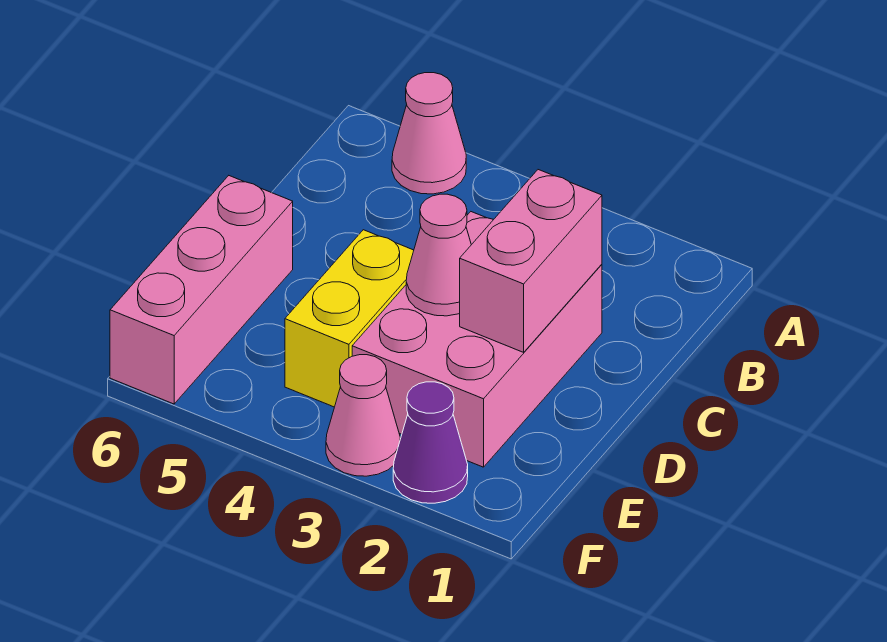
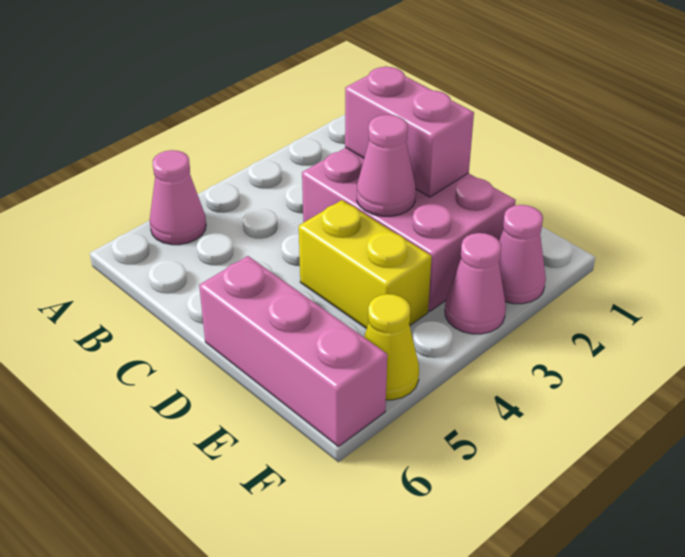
purple cone F2 level 1 -> pink cone F2 level 1
none -> yellow cone F5 level 1

